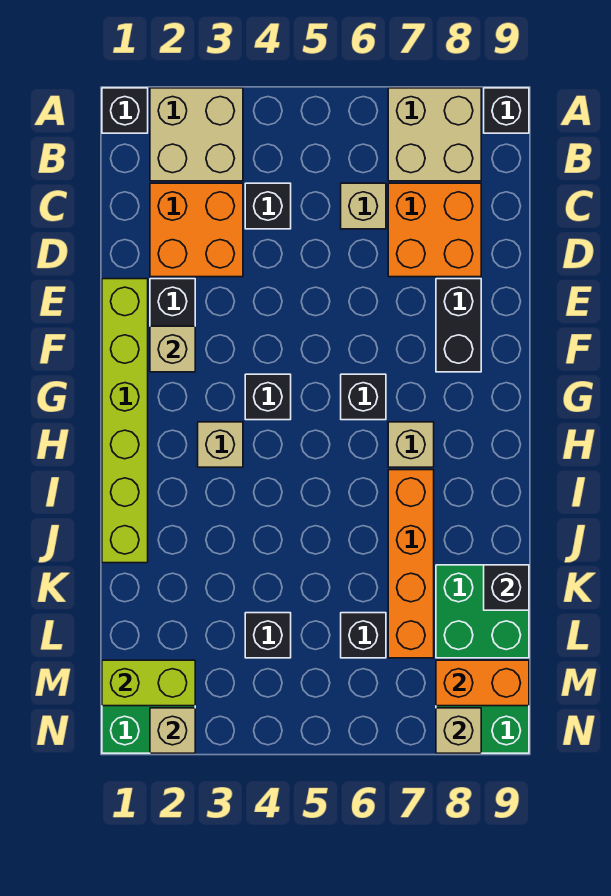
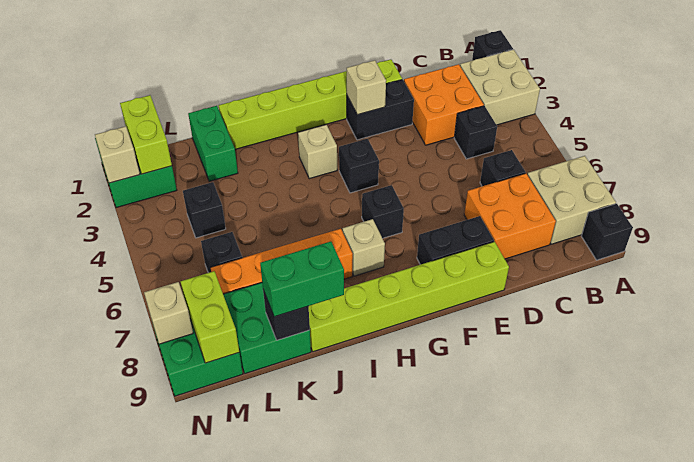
tan brick C6 level 1 -> black brick C6 level 1
none -> lime brick E9:J9 level 1
none -> green brick J9:K9 level 3
none -> green brick K1:K2 level 1
orange brick M8:M9 level 2 -> lime brick M8:M9 level 2

